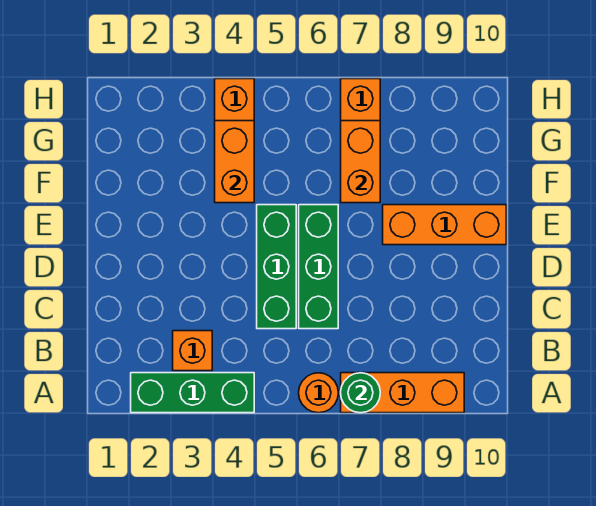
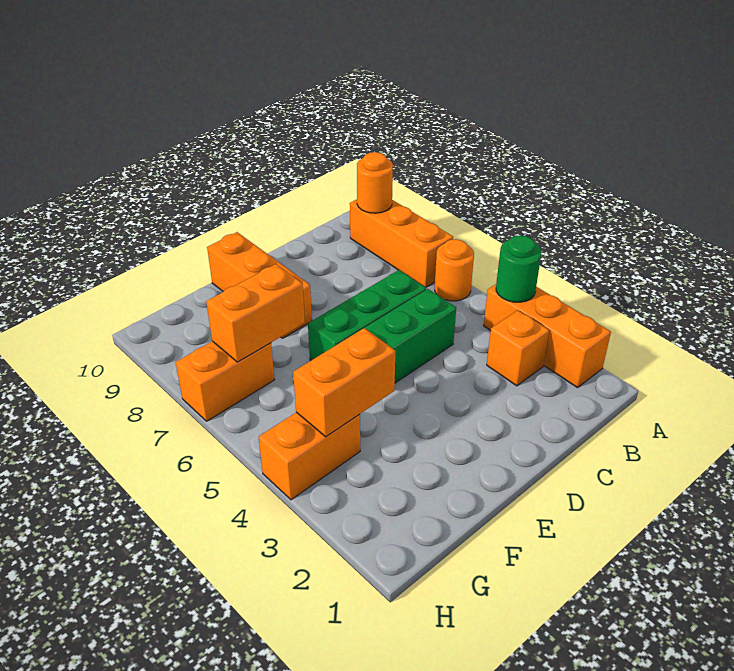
green brick A2:A4 level 1 -> orange brick A2:A4 level 1
green round brick A7 level 2 -> green round brick A4 level 2
none -> orange round brick A9 level 2

